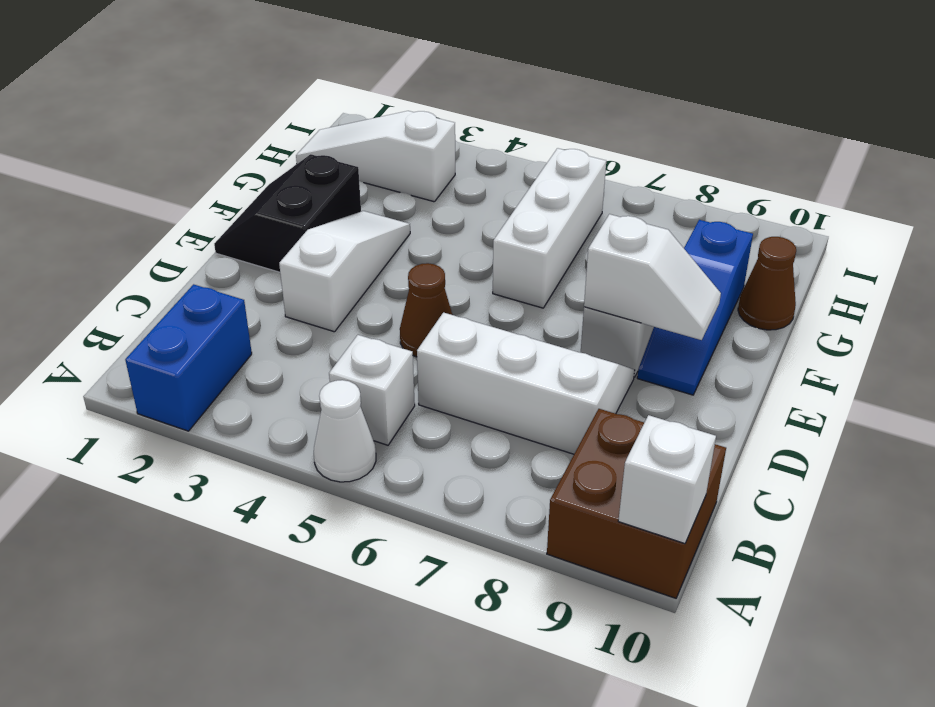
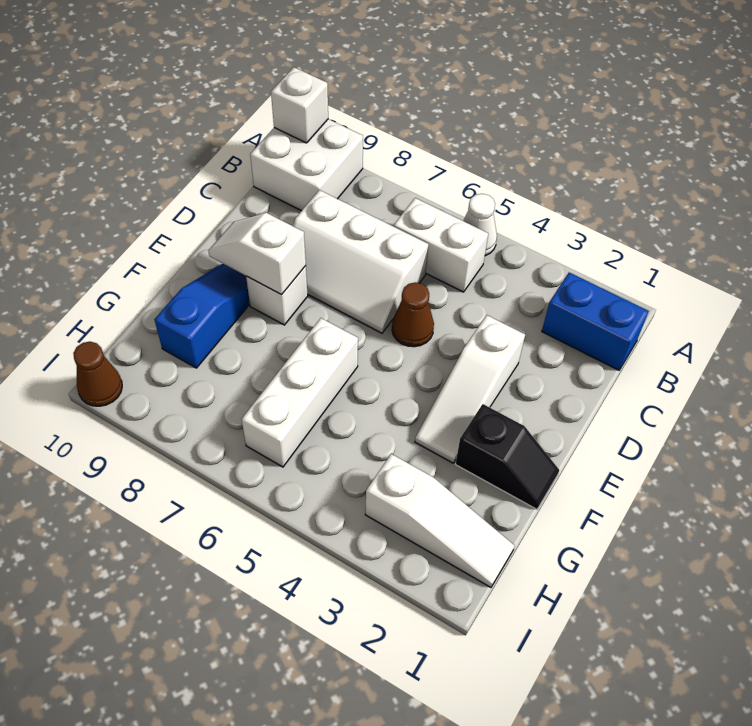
blue brick A2:B2 level 1 -> blue brick B1:B2 level 1
brown brick A9:B10 level 1 -> white brick A9:B10 level 1
white brick B5 level 1 -> white brick B5:B6 level 1
black slope E1:F2 level 1 top 2 -> black slope F1:F2 level 1 top 2
brown cone G10 level 1 -> brown cone I10 level 1

